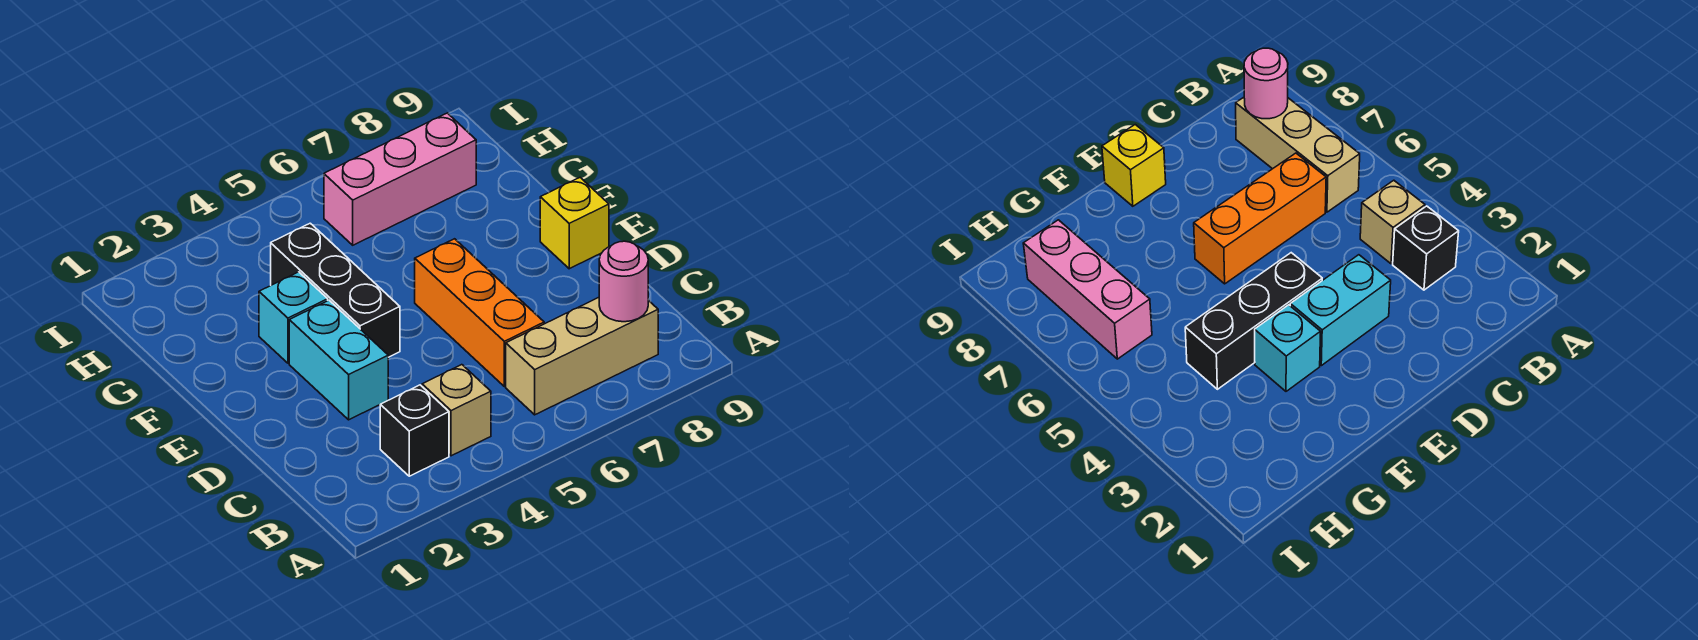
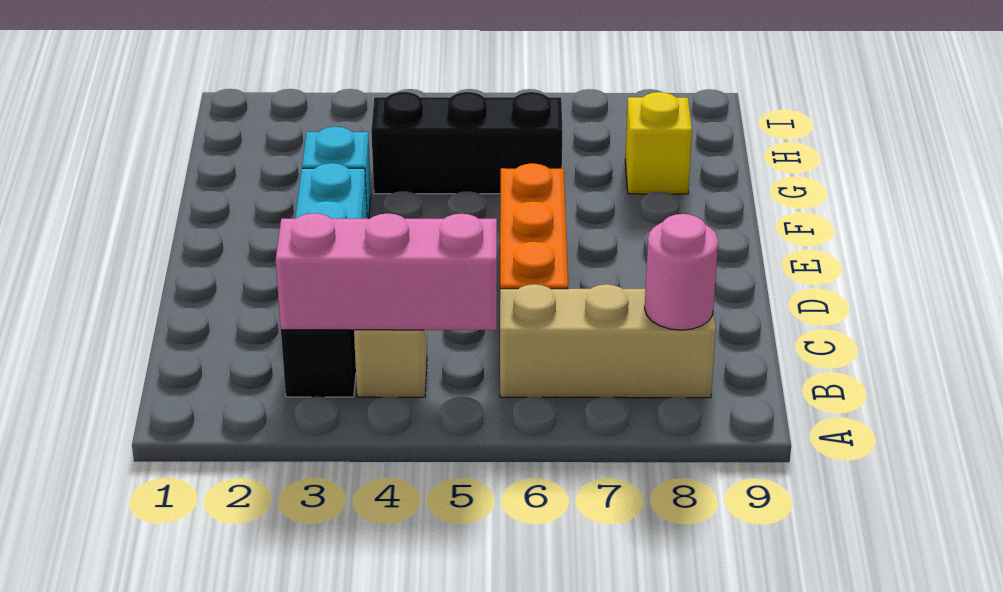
black brick E4:G4 level 1 -> black brick G4:G6 level 1
yellow brick E9 level 1 -> yellow brick G8 level 1
pink brick H6:H8 level 1 -> pink brick B3:B5 level 2

